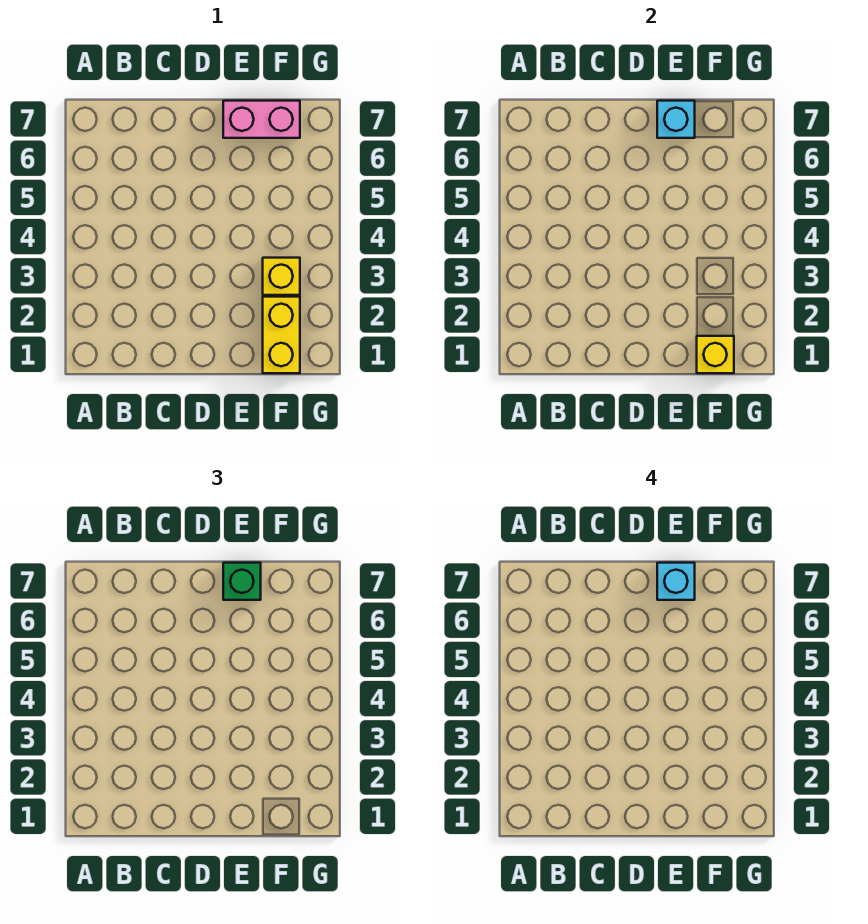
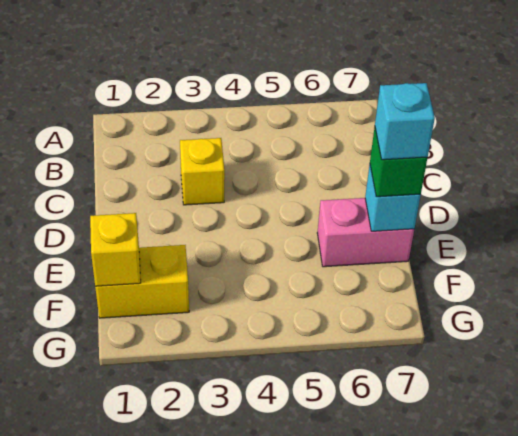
pink brick E7:F7 level 1 -> pink brick E6:E7 level 1
yellow brick F3 level 1 -> yellow brick C3 level 1

